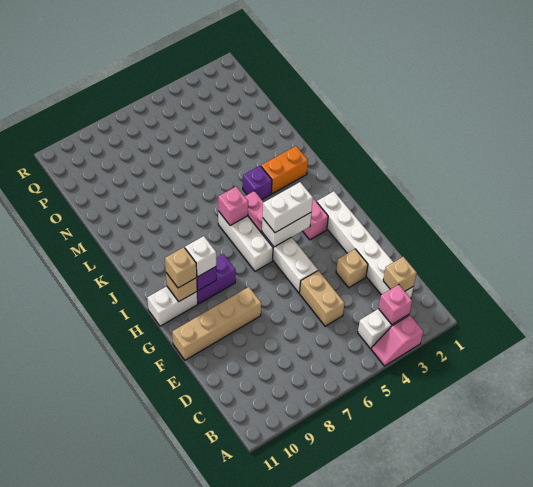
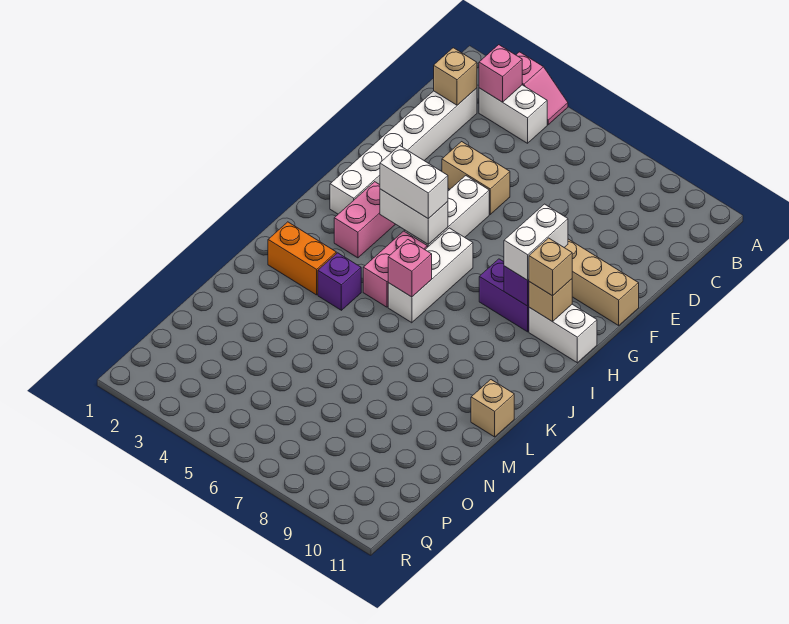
tan brick D5:E5 level 1 -> tan brick E4:E5 level 1
tan brick E3 level 1 -> tan brick L11 level 1
white brick H9 level 3 -> white brick G9:H9 level 3

